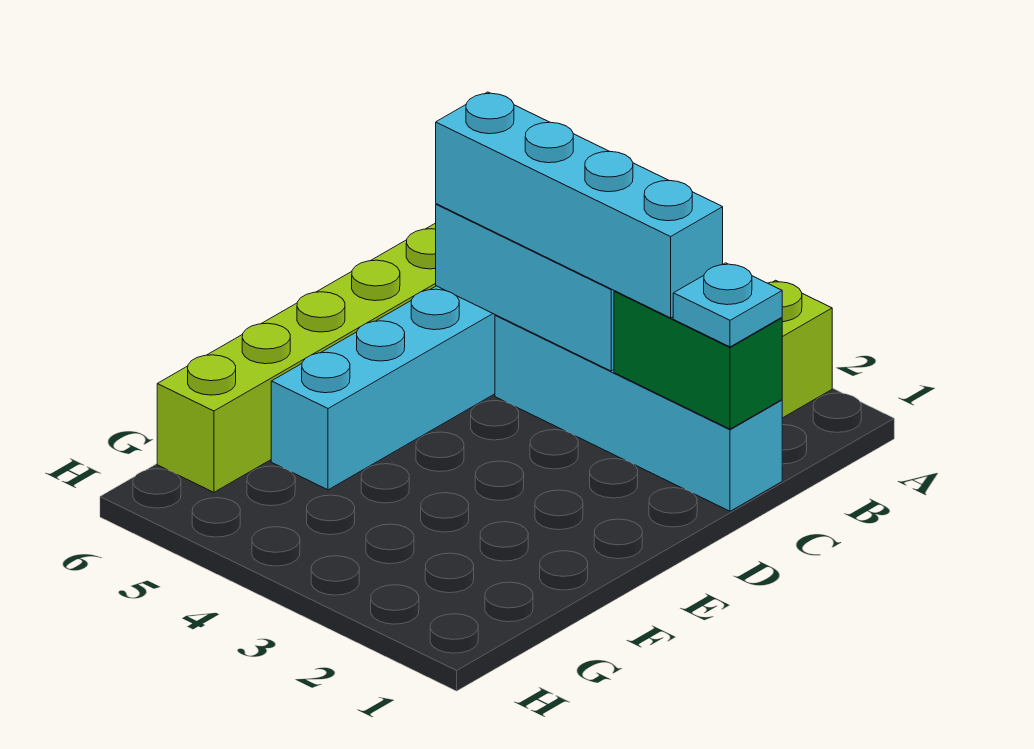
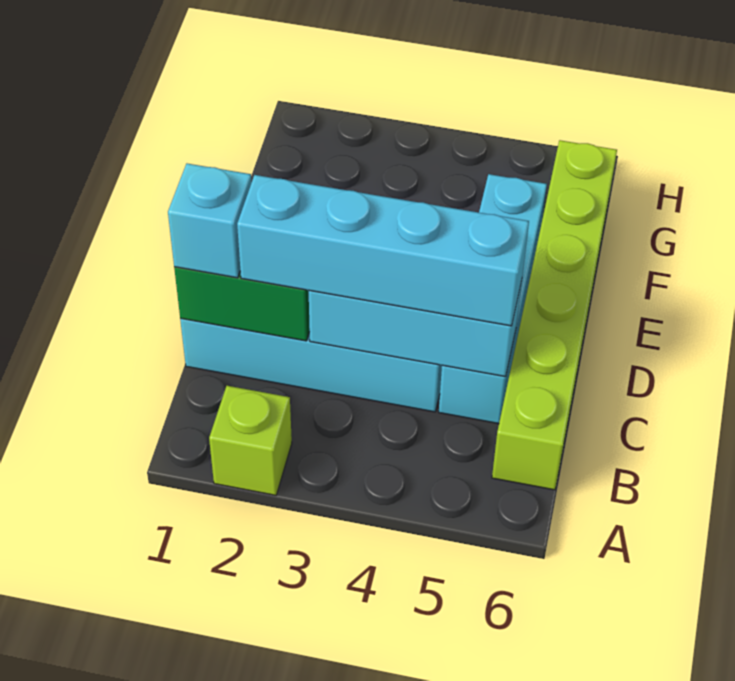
cyan plate C1 level 3 -> cyan brick C1 level 3

